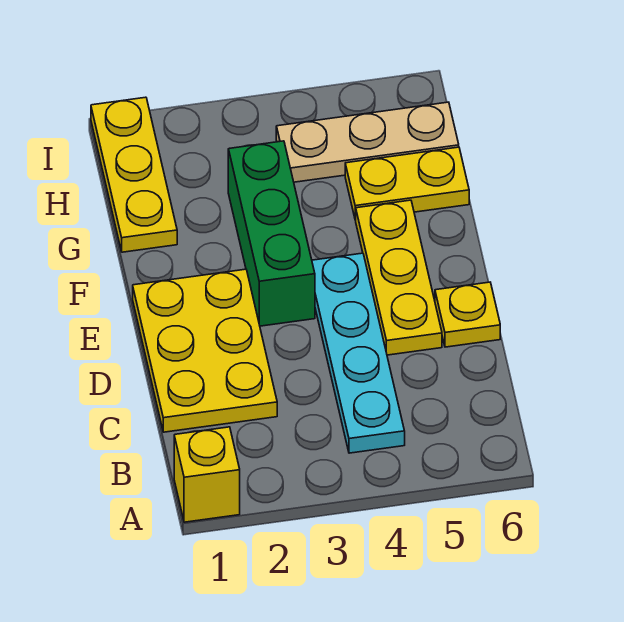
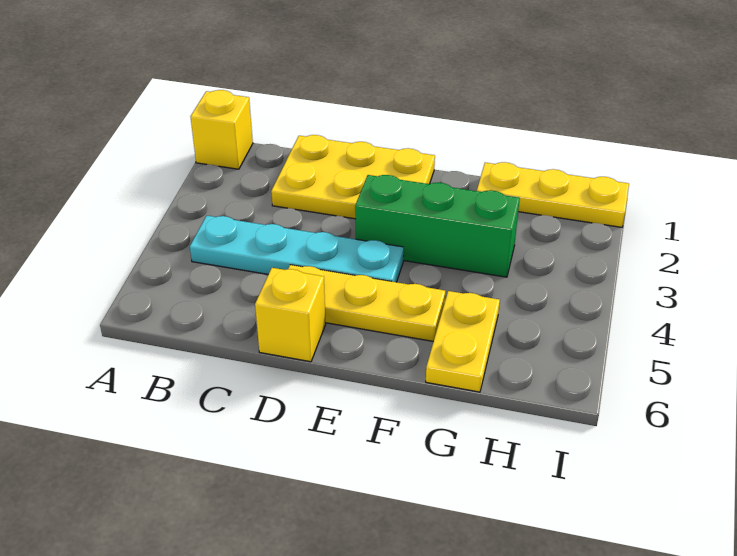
yellow plate D6 level 1 -> yellow brick D6 level 1
tan plate H4:H6 level 1 -> none

